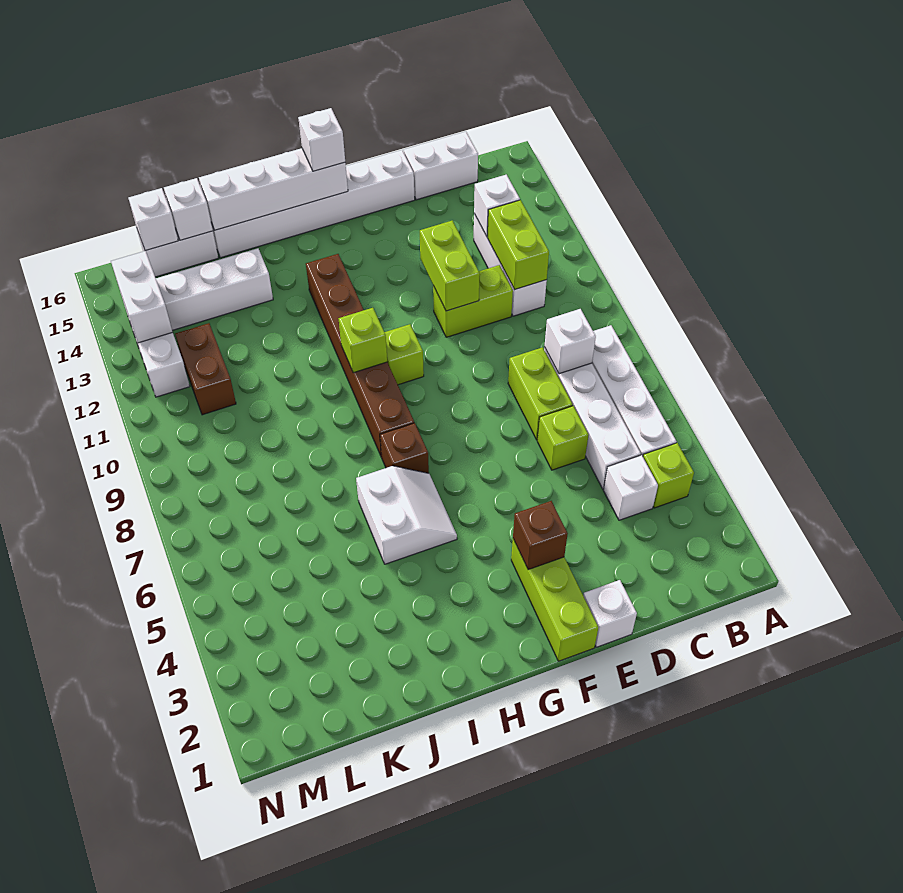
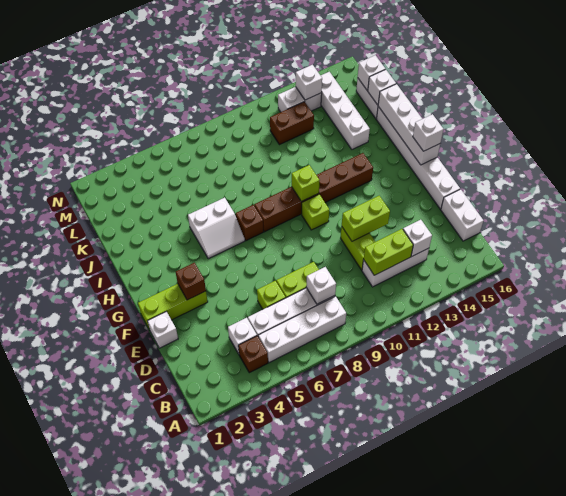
lime brick B4 level 1 -> brown brick B4 level 1
white brick M13:M14 level 2 -> white brick M13 level 2

